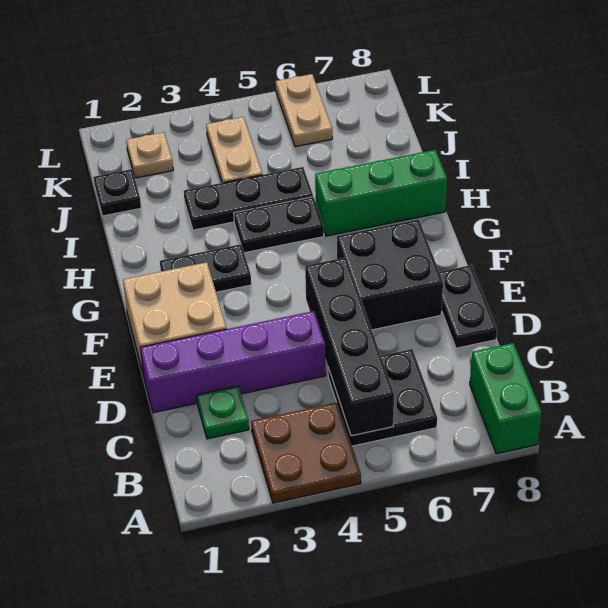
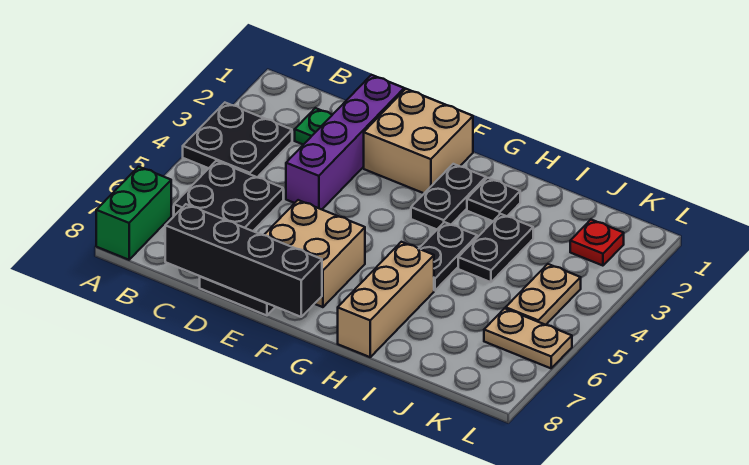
brown plate A3:B4 level 1 -> black plate A3:B4 level 1
green brick A8:B8 level 1 -> green brick A7:A8 level 1
black brick B5:E5 level 2 -> black brick C8:F8 level 2
black brick E6:F7 level 1 -> tan brick E6:F7 level 1
green brick H6:H8 level 1 -> tan brick H6:H8 level 1
black plate I3:I5 level 1 -> black plate I3:I4 level 1
black plate J1 level 1 -> black plate H2 level 1
tan plate J4:K4 level 1 -> tan plate K4:K5 level 1
tan plate K2 level 1 -> red plate K2 level 1

